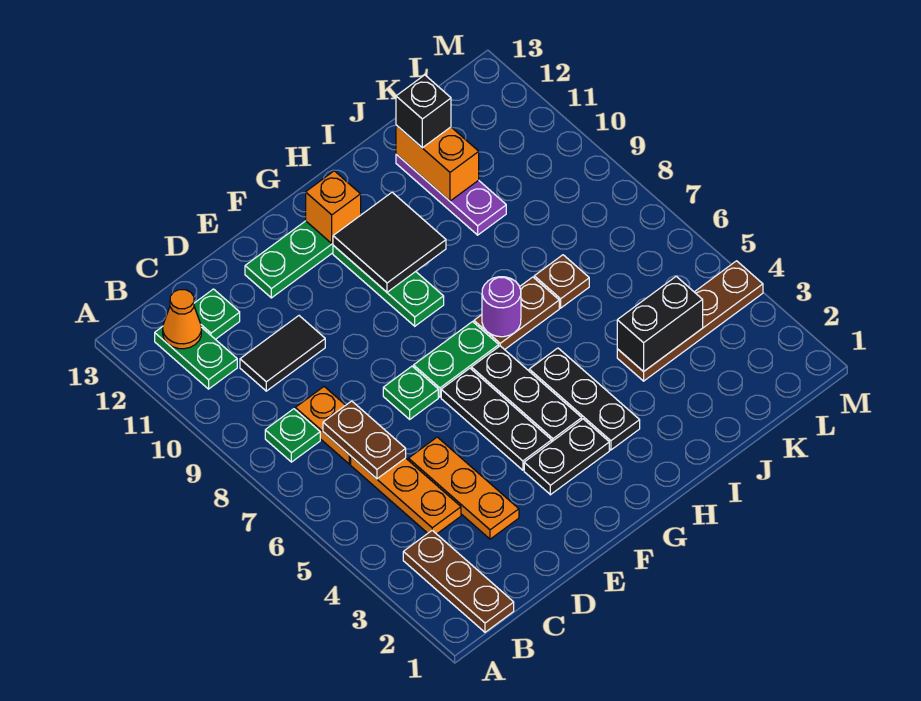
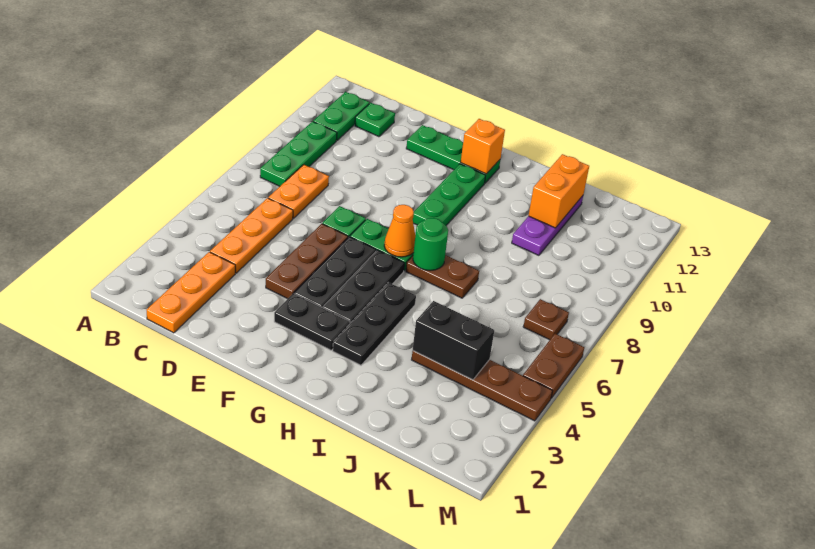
brown plate B1:B3 level 1 -> brown plate E4:E6 level 1
green plate B8 level 1 -> green plate B8:B10 level 1
orange cone B12 level 2 -> orange cone G7 level 2
brown plate C6:C7 level 2 -> brown plate M5:M6 level 1
black tile C10:D10 level 1 -> none
orange plate D3:D5 level 1 -> orange plate C1:C3 level 1
black tile G10:H11 level 2 -> none
purple round brick H7 level 2 -> green round brick H7 level 2
brown plate J7 level 1 -> brown plate L7 level 1
black brick J12 level 3 -> none

